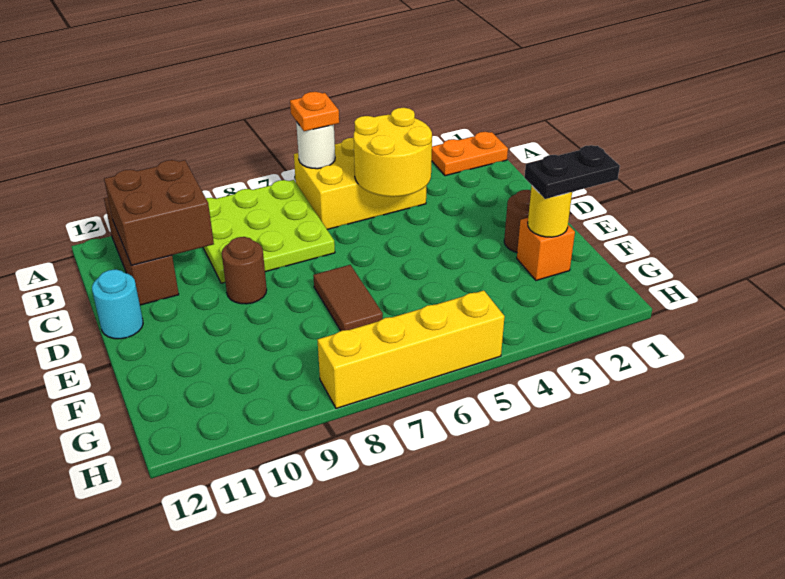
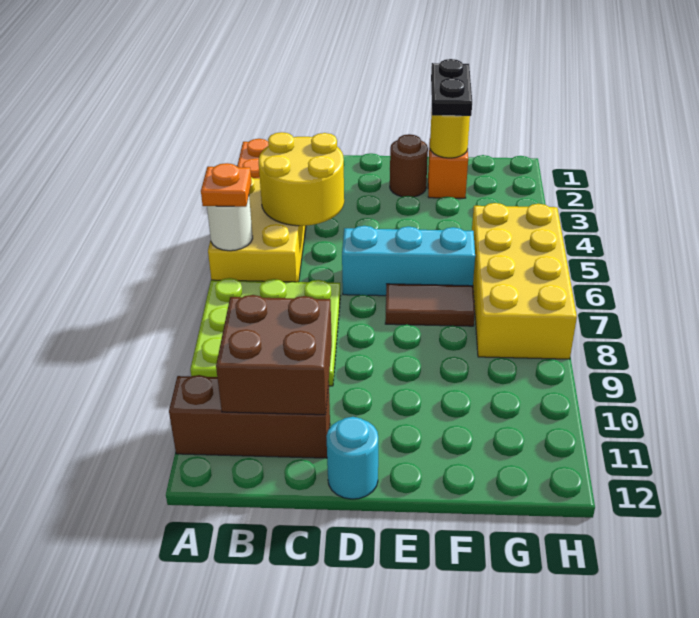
none -> cyan brick D6:F6 level 1
brown round brick D9 level 1 -> none
yellow brick H5:H8 level 1 -> yellow brick G5:H8 level 1

